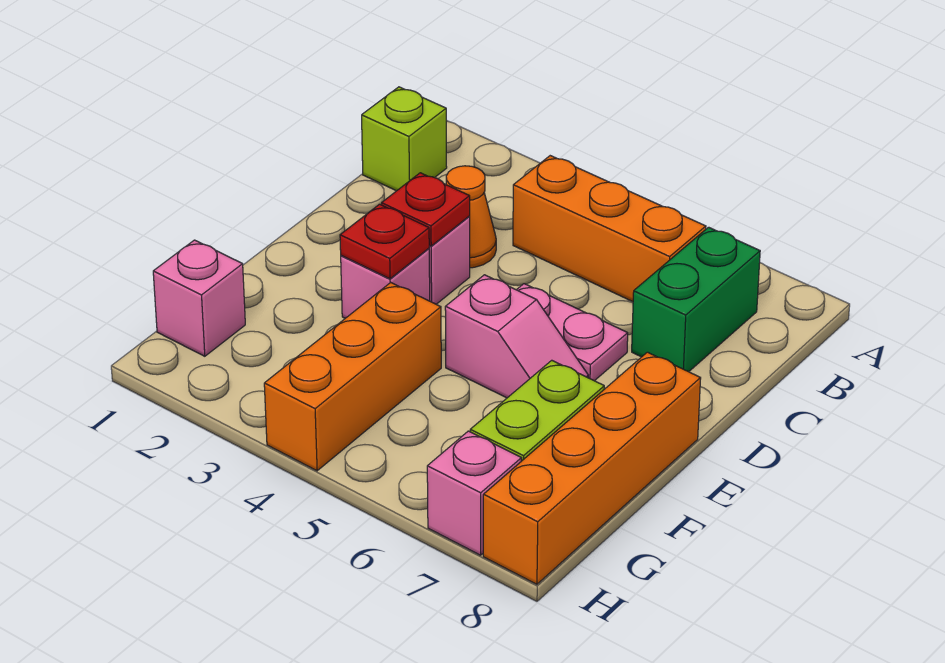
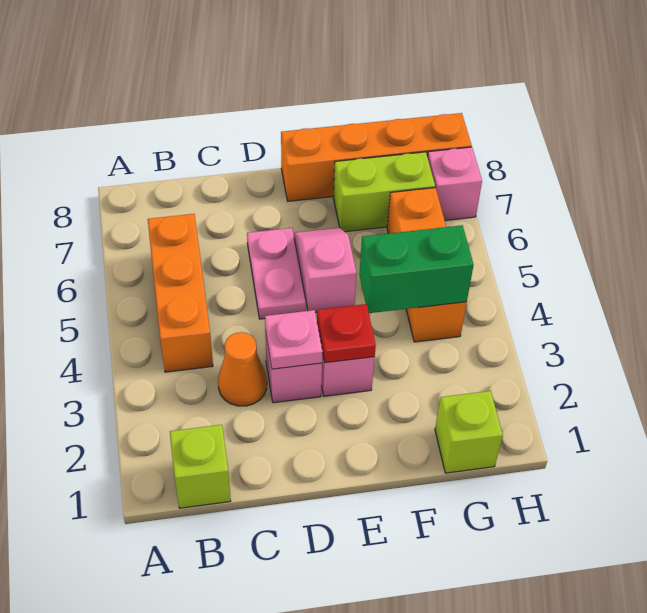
green brick B7:C7 level 1 -> green brick F4:G4 level 2
red plate D3 level 2 -> pink plate D3 level 2
orange brick F4:H4 level 1 -> orange brick G4:G6 level 1
pink brick G1 level 1 -> lime brick G1 level 1

